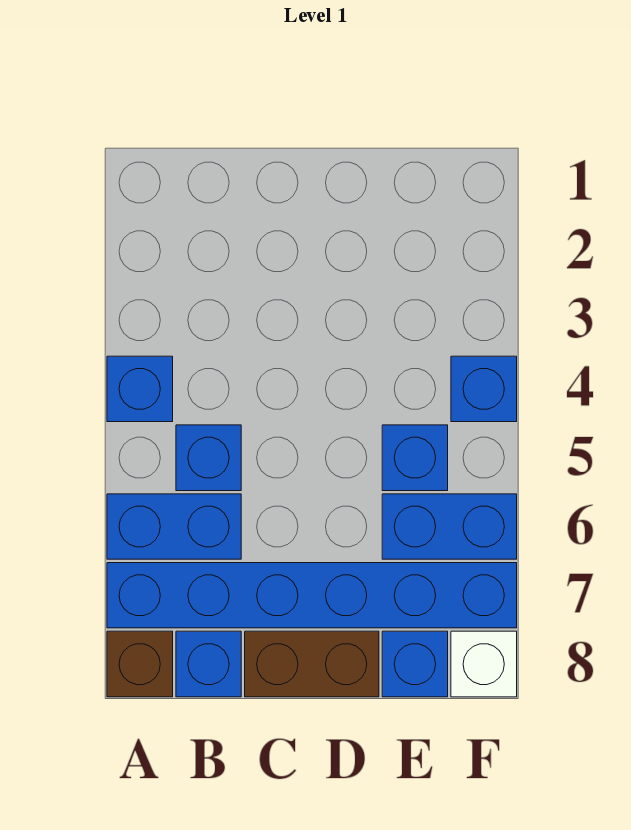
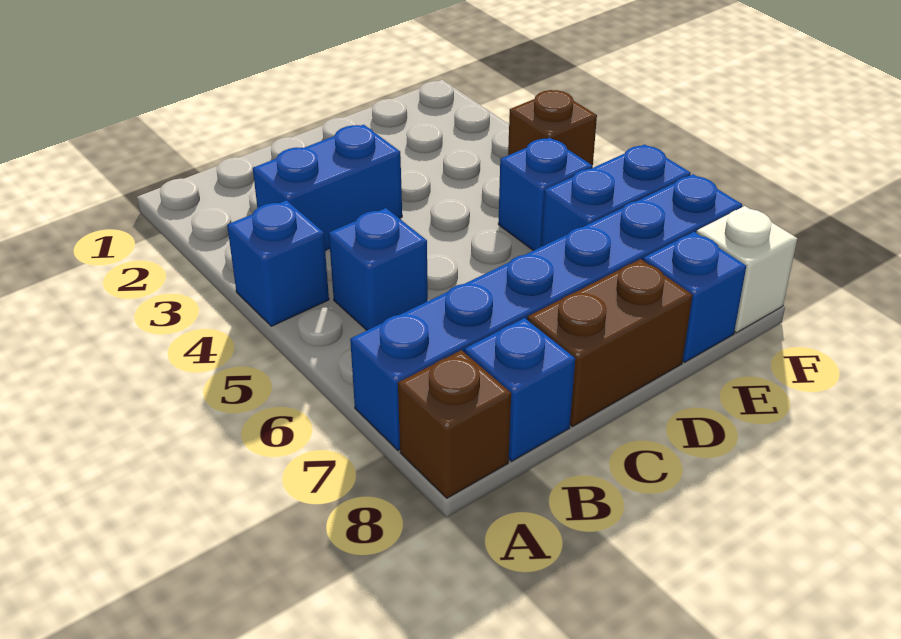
blue brick A6:B6 level 1 -> blue brick B3:C3 level 1
blue brick F4 level 1 -> brown brick F4 level 1

